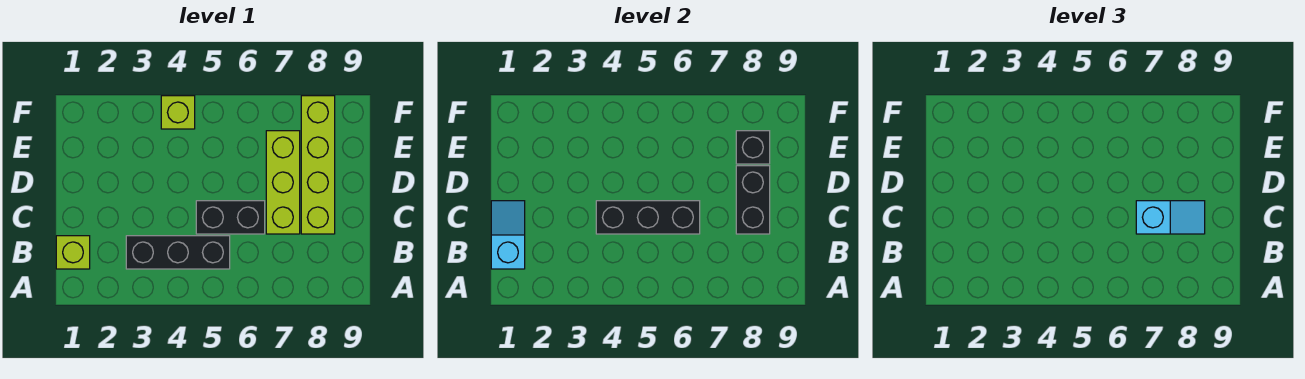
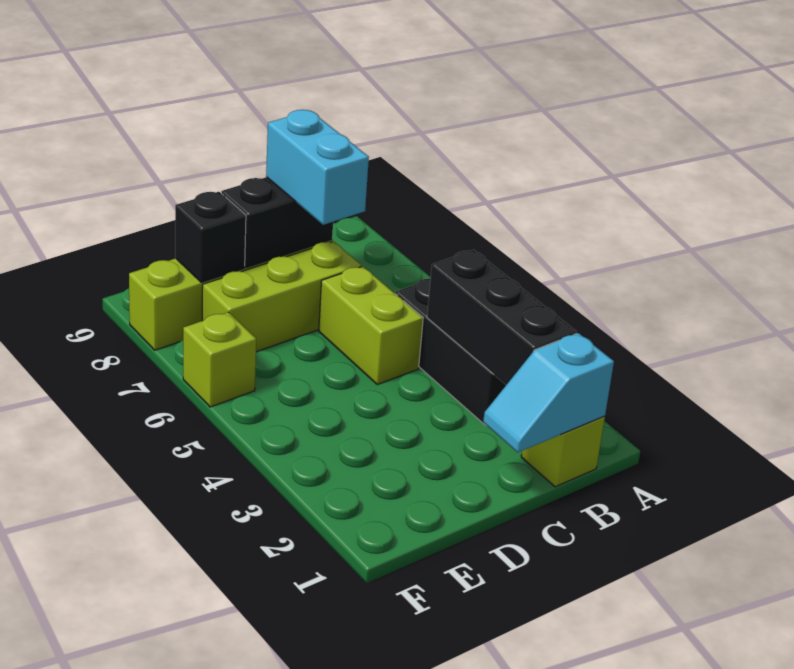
black brick C4:C6 level 2 -> black brick B2:B4 level 2
black brick C5:C6 level 1 -> lime brick C5:C6 level 1
cyan slope C7:C8 level 3 top 7 -> cyan brick C7:C8 level 3
lime brick F4 level 1 -> lime brick F6 level 1

